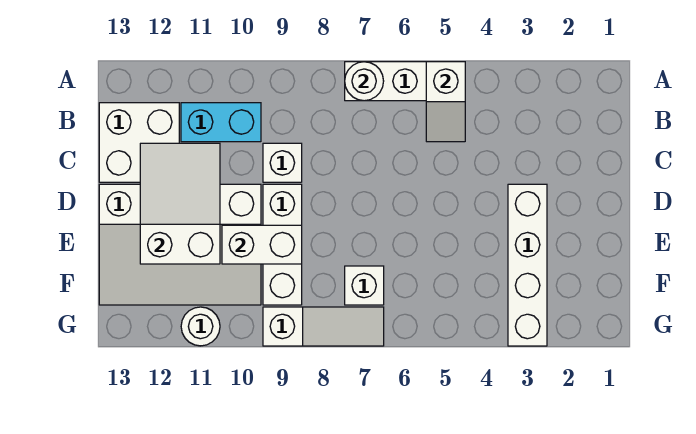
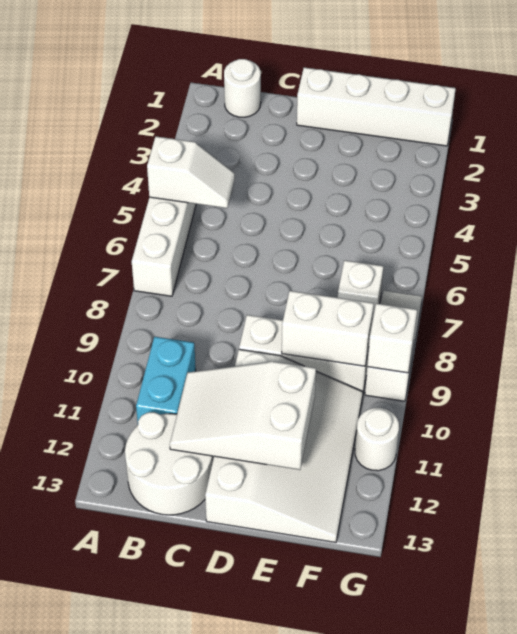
white round brick A7 level 2 -> white round brick B1 level 1
white brick B12:C13 level 1 -> white round brick B12:C13 level 1
white brick C9 level 1 -> white brick G9 level 2
white brick D3:G3 level 1 -> white brick D1:G1 level 1
white brick E9:E10 level 2 -> white brick E9:F9 level 2

